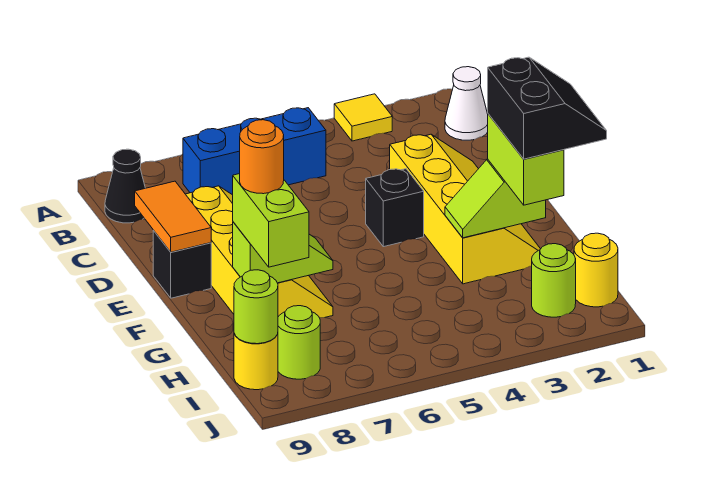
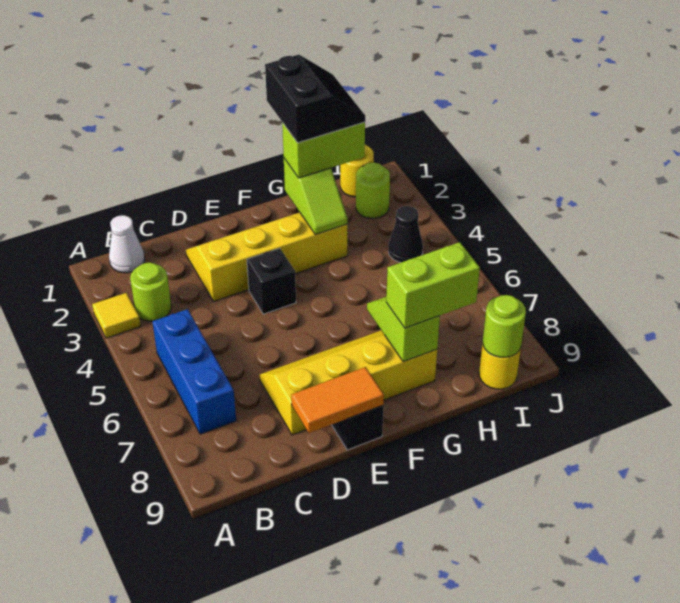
black cone B9 level 1 -> black cone I4 level 1
black slope G1:H2 level 4 top 2 -> black slope G1:H2 level 4 top G
orange round brick G8 level 4 -> none
lime round brick I8 level 1 -> lime round brick B3 level 1

